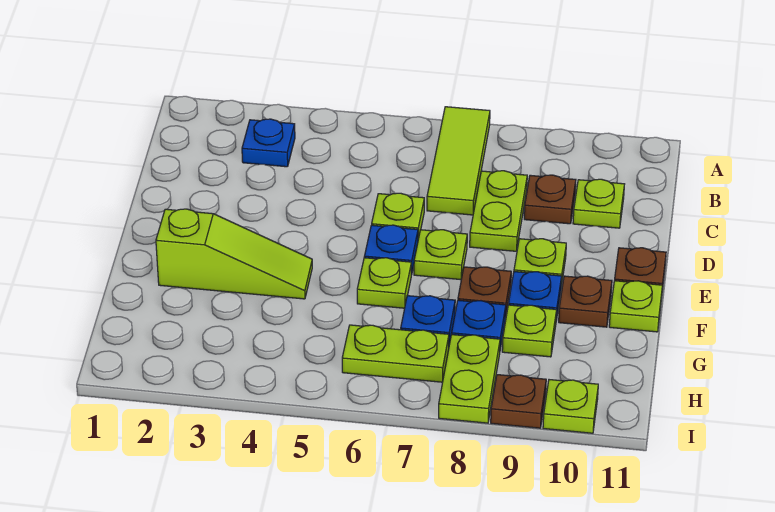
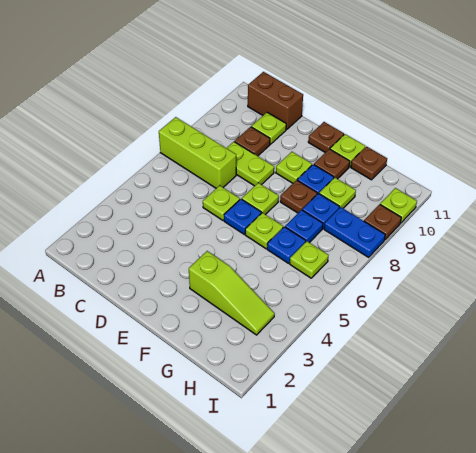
lime tile A7:C7 level 1 -> lime brick A7:C7 level 1
blue plate B3 level 1 -> blue plate G6 level 1
none -> brown brick B11:C11 level 1
lime slope F2:F4 level 1 top 2 -> lime slope F3:H3 level 1 top F
none -> brown plate G11 level 1
lime plate H6:H7 level 1 -> lime plate H6 level 1
lime plate H8:I8 level 1 -> blue plate H8:I8 level 1

